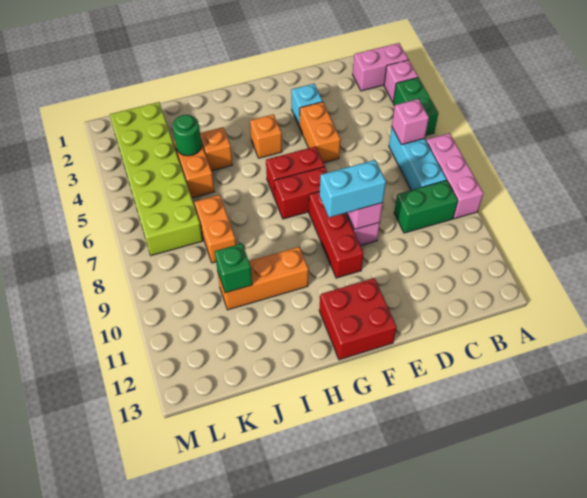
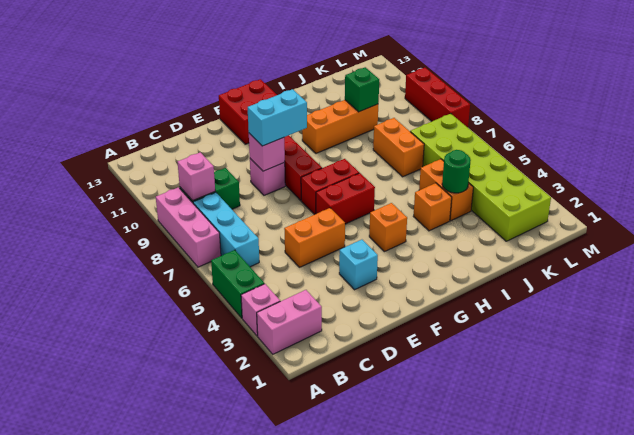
pink brick B6 level 2 -> pink brick B9 level 2
orange brick E4:E5 level 1 -> orange brick D5:E5 level 1
none -> red brick M8:M10 level 1

